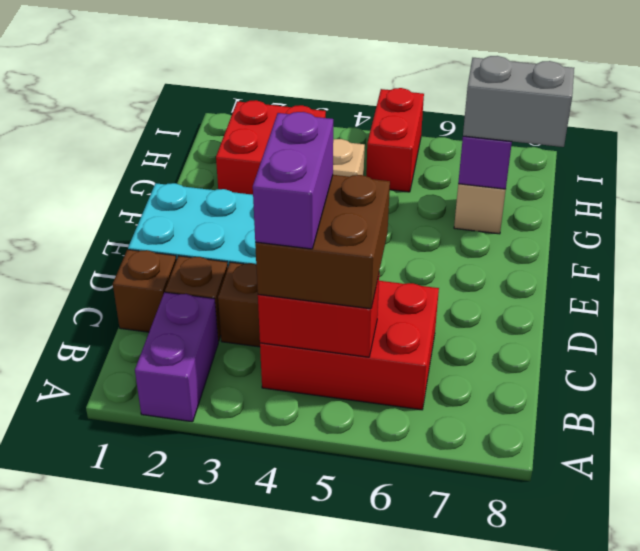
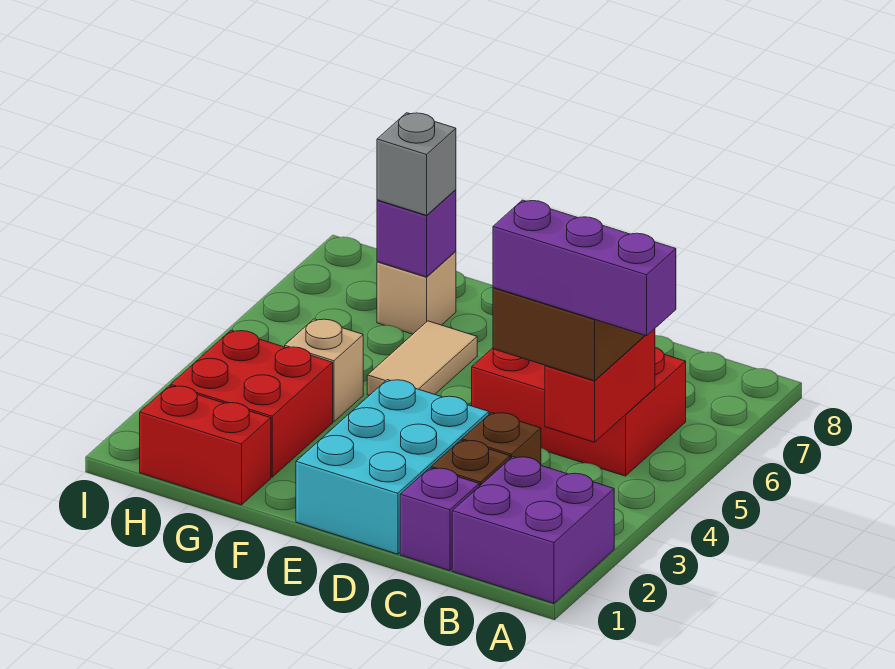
purple brick A2:B2 level 1 -> purple brick A1:B2 level 1
red brick B4:C6 level 1 -> red brick B5:D6 level 1
purple brick B4:C4 level 4 -> purple brick A4:C4 level 4
brown brick C1 level 1 -> purple brick C1 level 1
none -> tan tile F5:F6 level 1
grey brick G7:G8 level 3 -> grey brick G7 level 3
red brick H5:I5 level 1 -> red brick G1:H1 level 1

